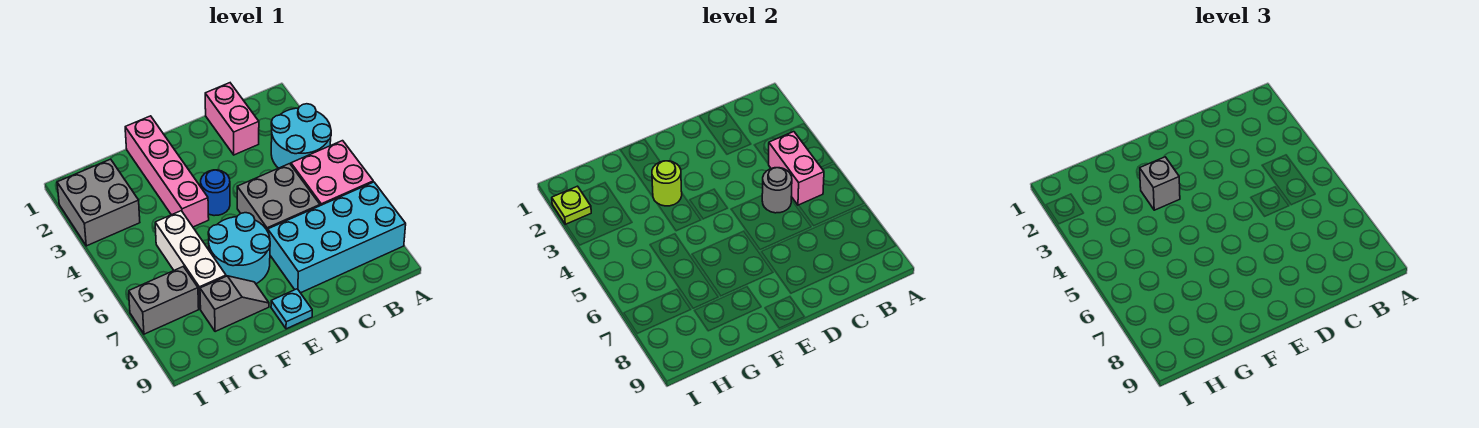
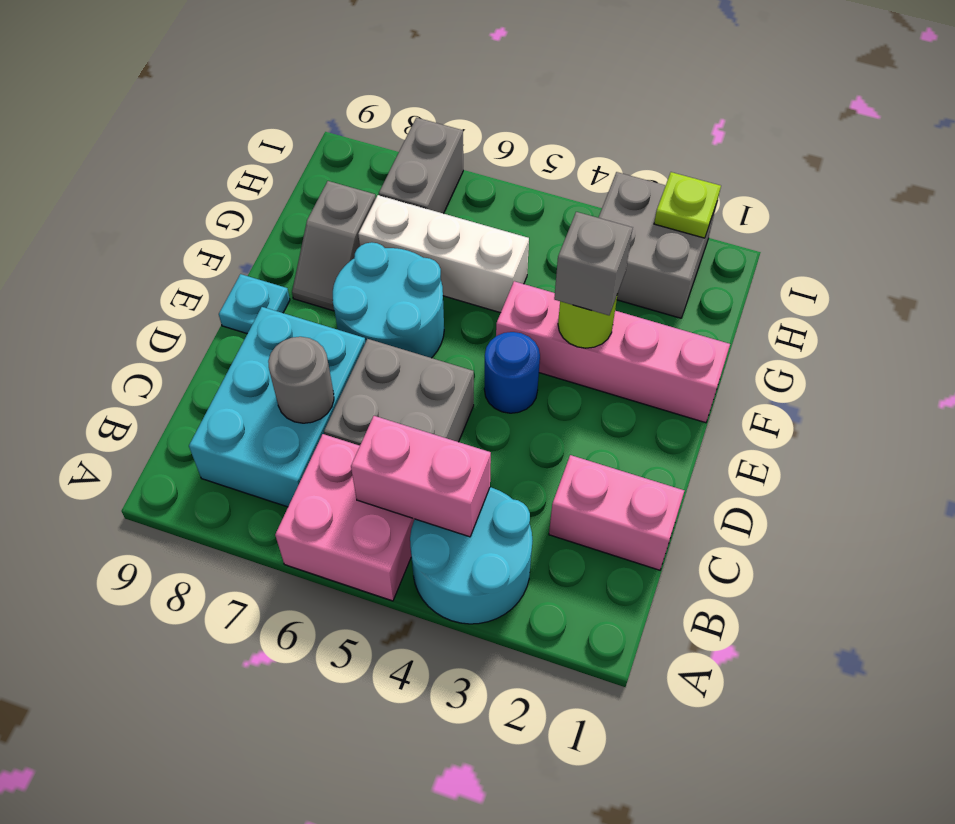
cyan brick A7:D8 level 1 -> cyan brick B7:D8 level 1
grey round brick C5 level 2 -> grey round brick C7 level 2

